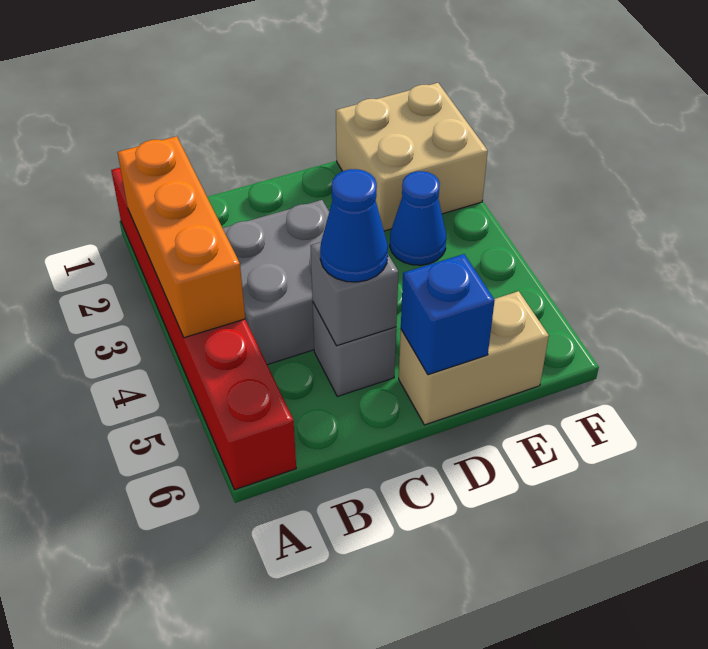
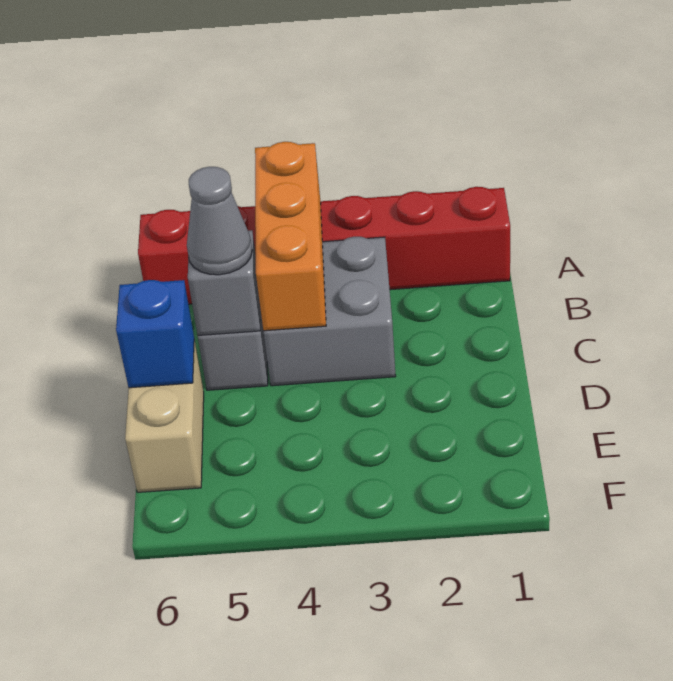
orange brick A2:A4 level 2 -> orange brick A4:C4 level 2
blue cone C5 level 3 -> grey cone C5 level 3
tan brick E1:F2 level 1 -> none
blue cone E3 level 1 -> none

